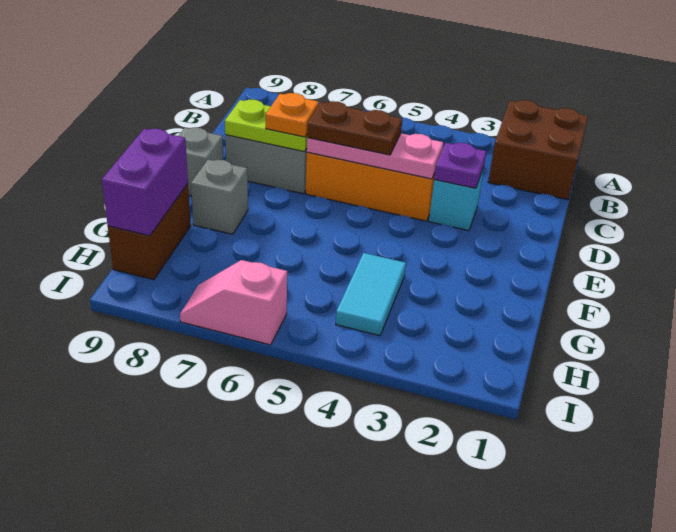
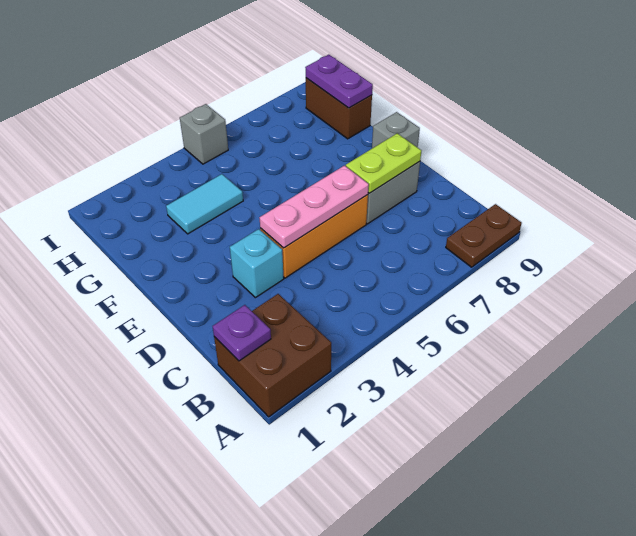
purple plate D3 level 2 -> purple plate B1 level 2
brown plate D5:D6 level 3 -> brown plate A8:A9 level 1
orange plate D7 level 3 -> none
grey brick F8 level 1 -> grey brick I5 level 1
cyan tile G4:H4 level 1 -> cyan tile G3:G4 level 1
purple brick G9:H9 level 2 -> purple plate G9:H9 level 2
pink slope I6:I7 level 1 top 6 -> none

